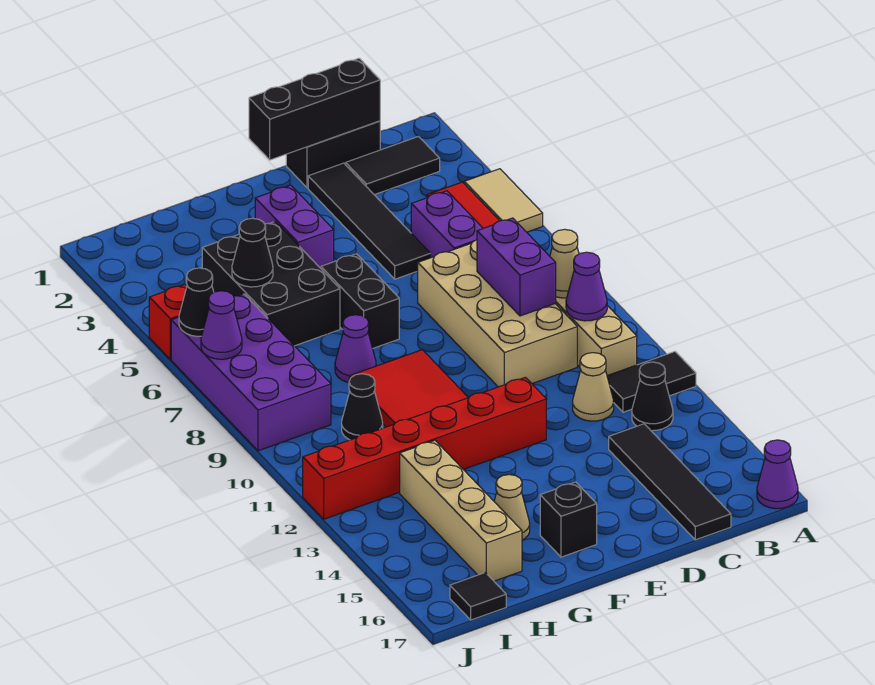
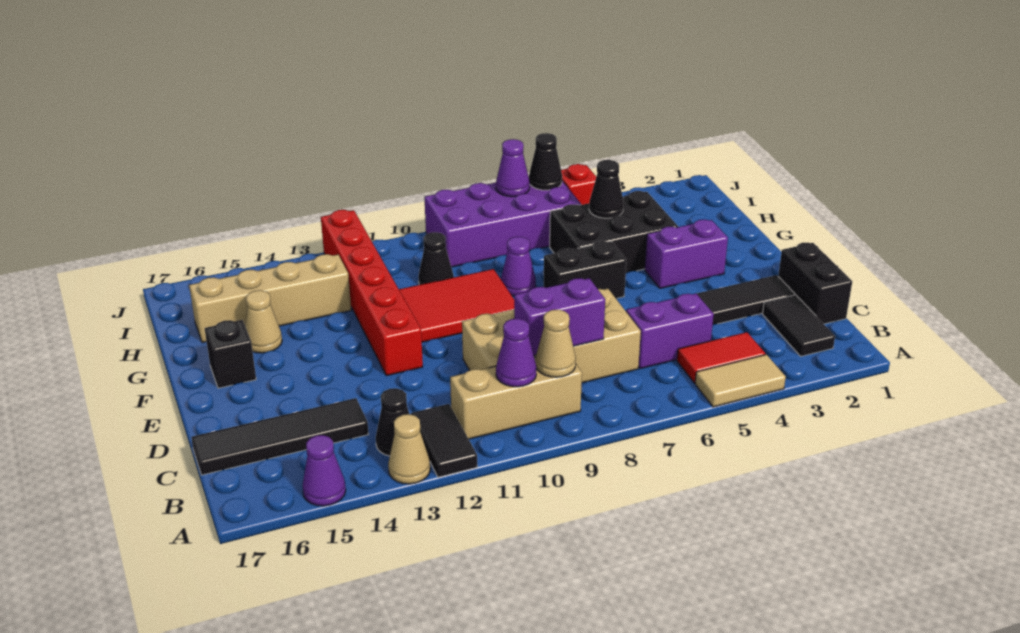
purple cone A17 level 1 -> purple cone A15 level 1
black brick C1:E1 level 2 -> none
tan cone C12 level 1 -> tan cone A13 level 1
black tile I17 level 1 -> none

